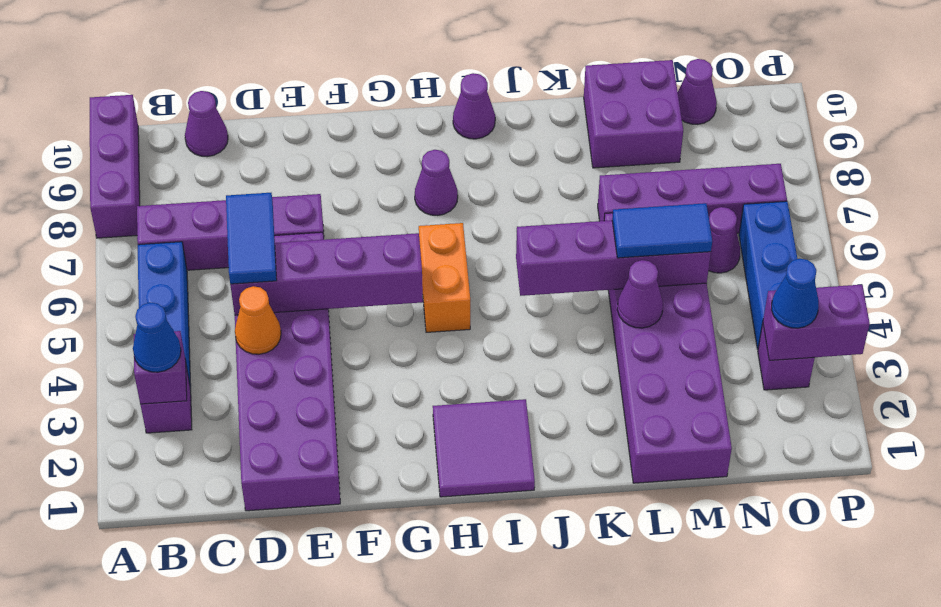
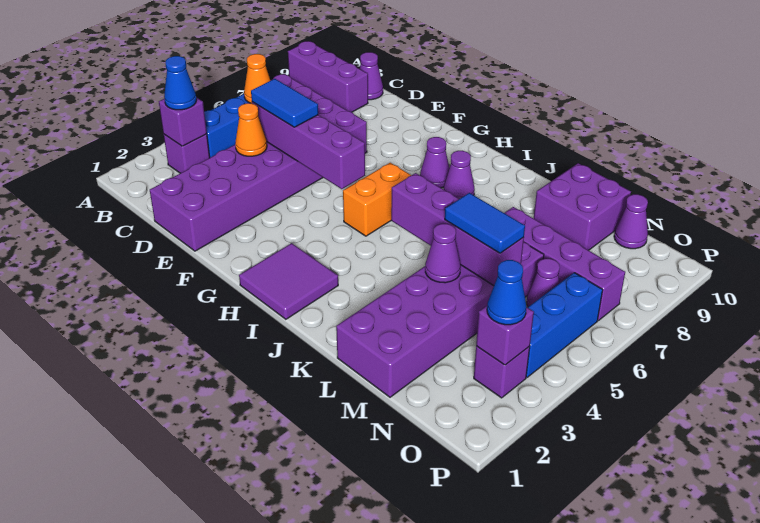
purple brick A8:A10 level 1 -> purple brick A9:C9 level 1
none -> orange cone B6 level 2
blue tile D5:D6 level 3 -> blue tile D5:E5 level 3
purple cone I10 level 1 -> purple cone I8 level 1
purple brick O3:P3 level 2 -> purple brick O3 level 2

